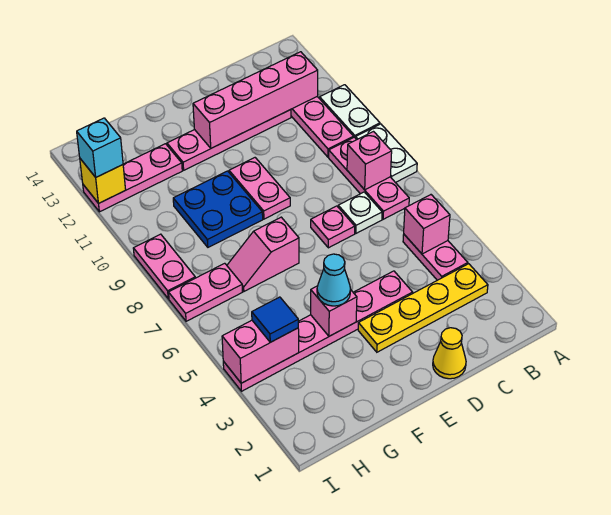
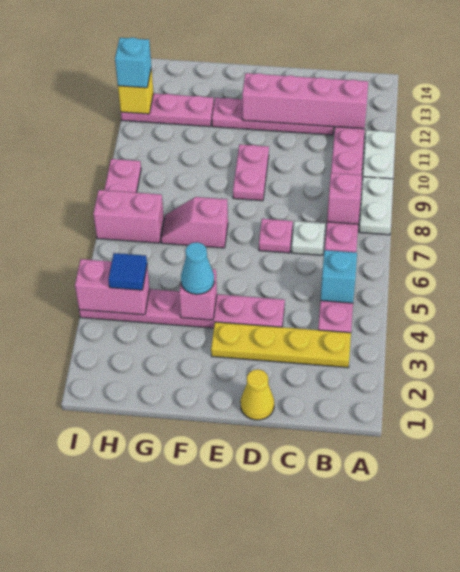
pink brick B5 level 2 -> cyan brick B5 level 2
blue plate F9:G10 level 1 -> none
pink plate H7:I7 level 1 -> pink brick H7:I7 level 1

